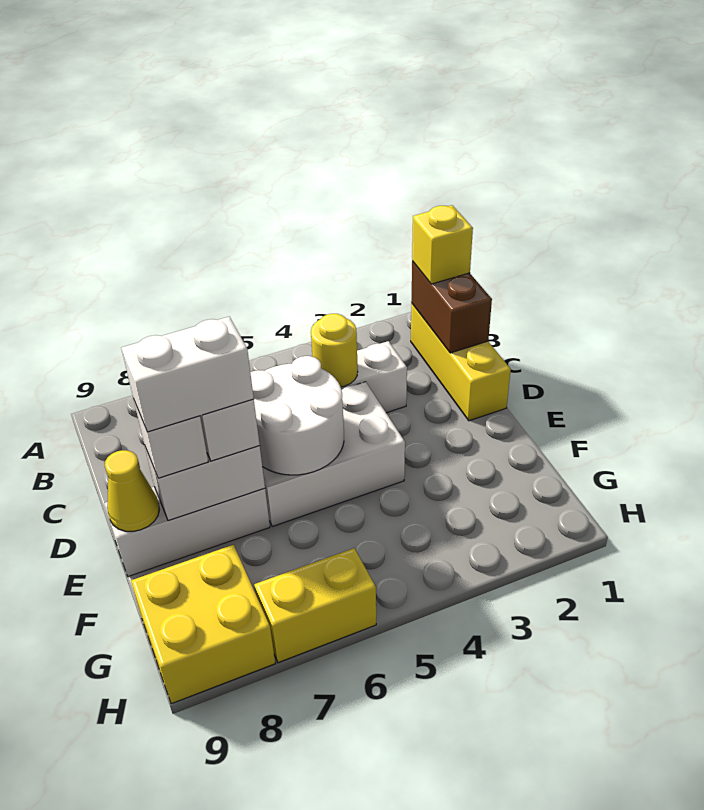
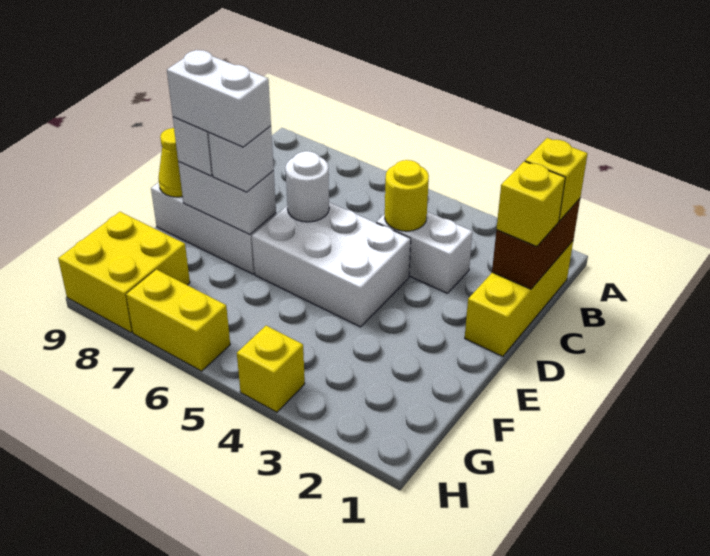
none -> yellow brick C1 level 3
white round brick D5:E6 level 2 -> white round brick D6 level 2
none -> yellow brick H4 level 1

